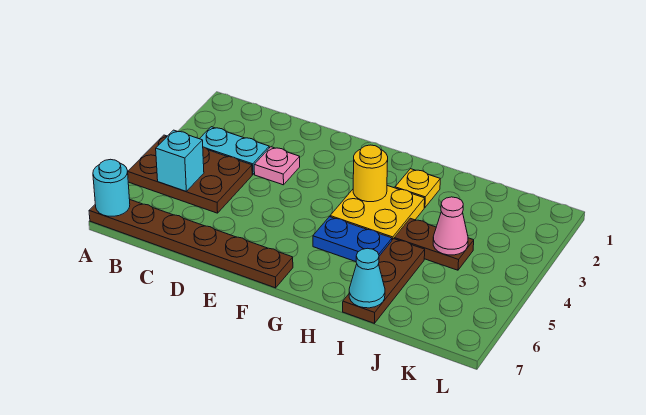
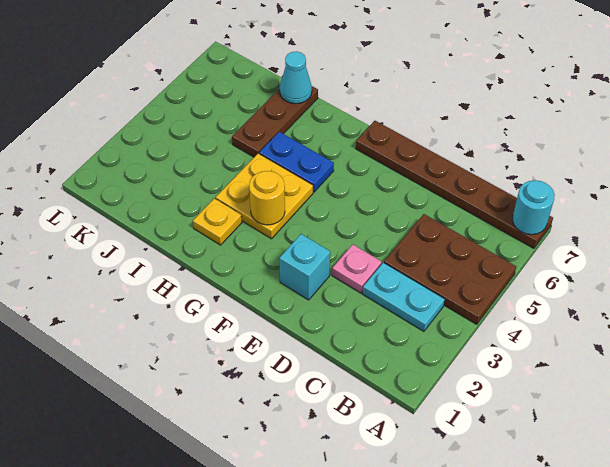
cyan brick B5 level 2 -> cyan brick E2 level 1
brown plate I4:J4 level 1 -> none
pink cone J4 level 2 -> none

